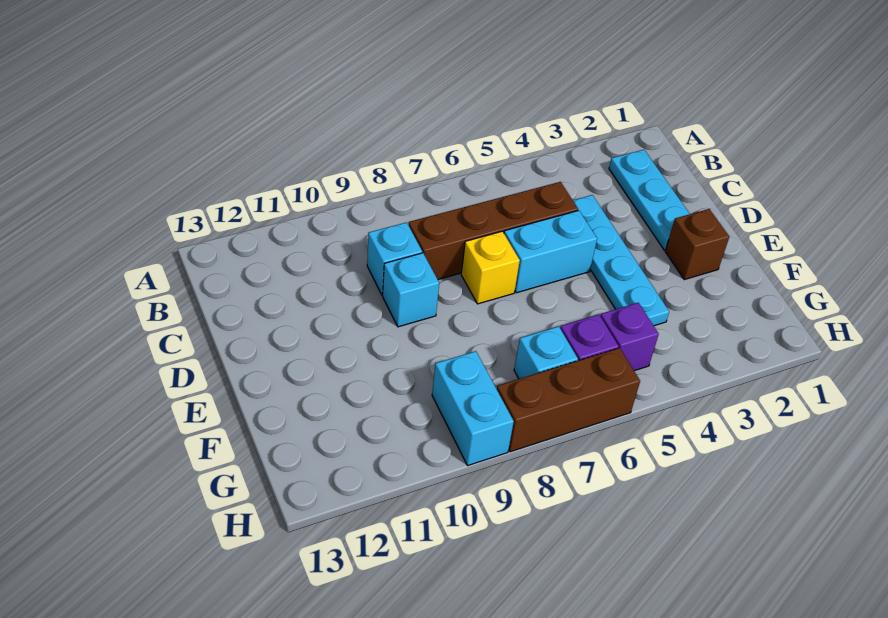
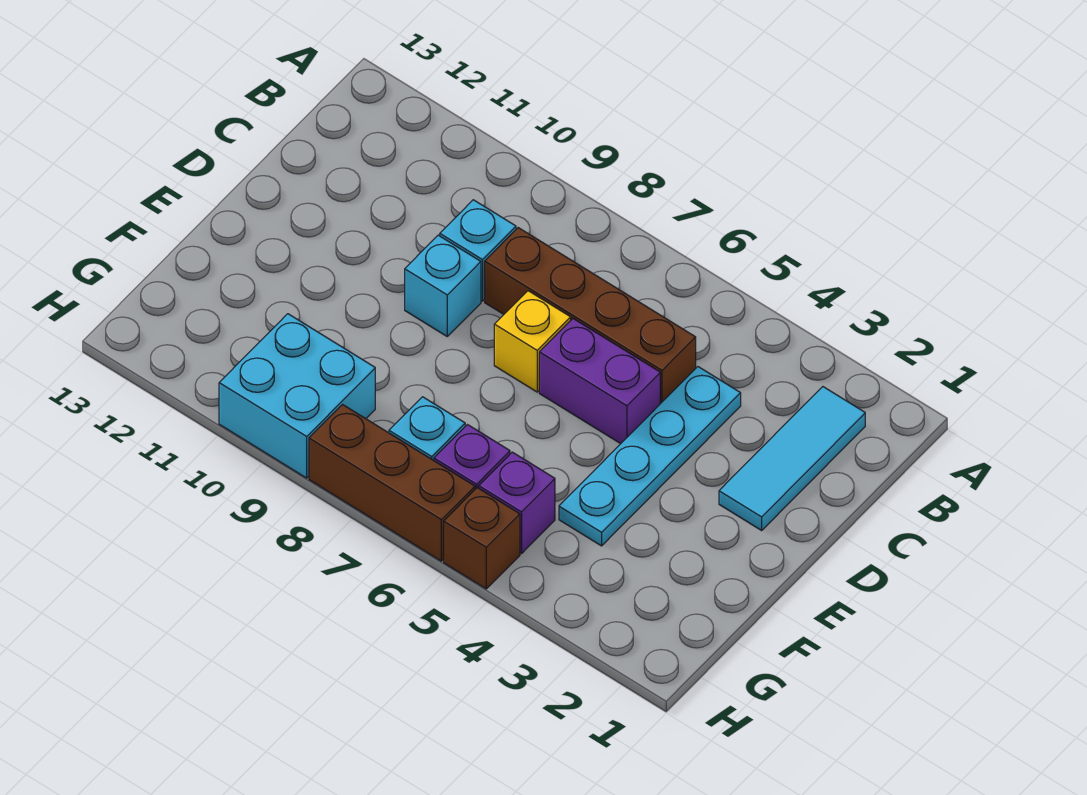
cyan plate B2:D2 level 1 -> cyan tile B2:D2 level 1
cyan brick D5:D6 level 1 -> purple brick D5:D6 level 1
brown brick E2 level 1 -> brown brick H5 level 1
cyan brick G9:H9 level 1 -> cyan brick G9:H10 level 1

